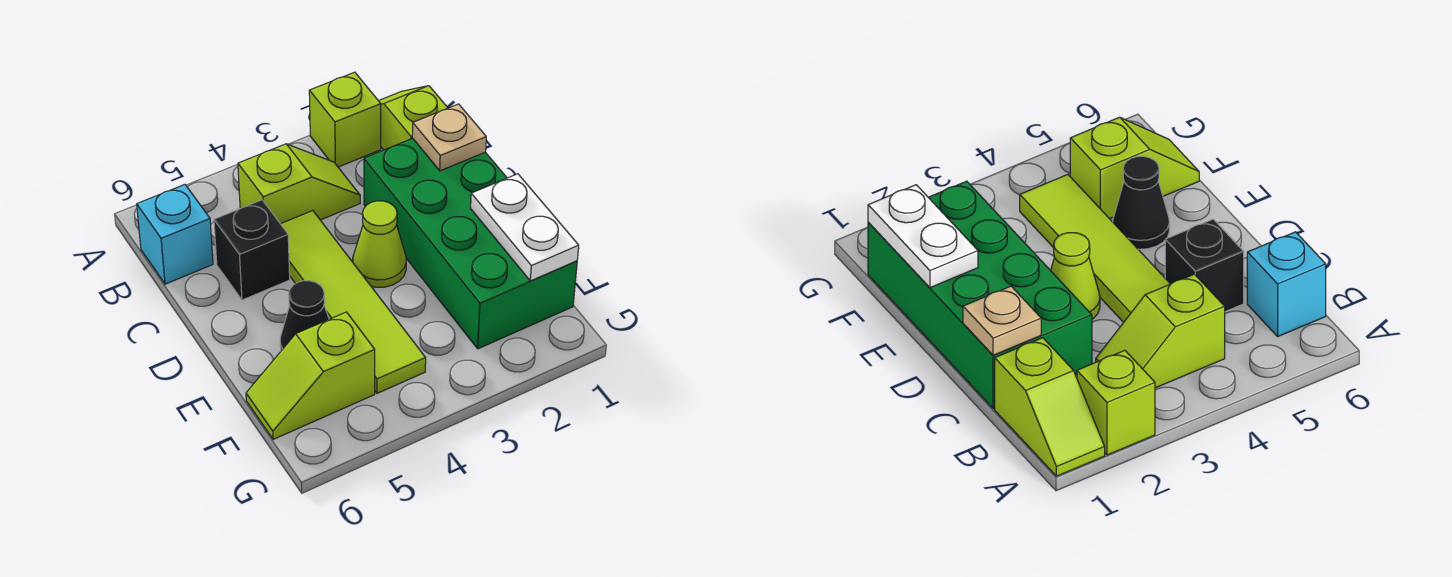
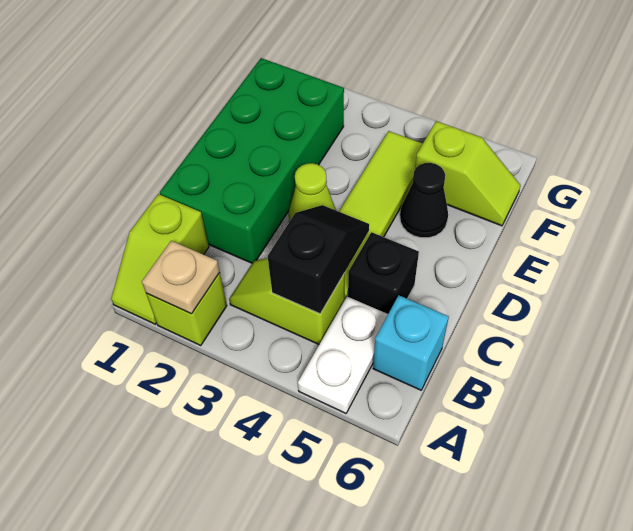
none -> black slope B4:C4 level 2 top B
tan plate C1 level 2 -> tan plate A2 level 2
white plate E1:F1 level 2 -> white plate A5:B5 level 1

